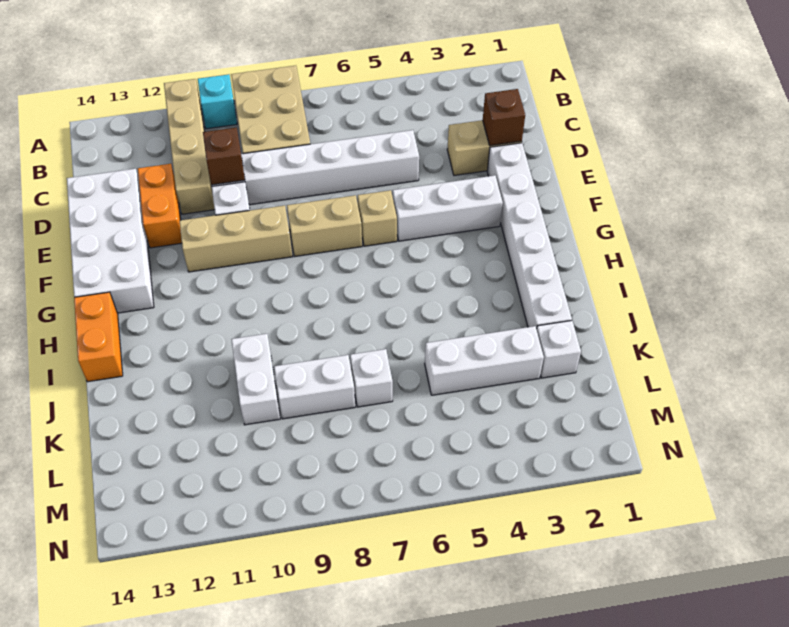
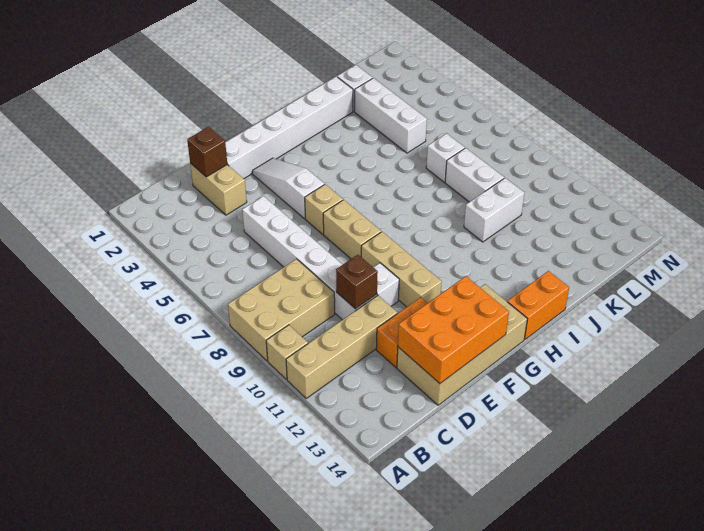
cyan brick A10 level 1 -> tan brick A10 level 1
white brick D13:G14 level 1 -> tan brick D13:G14 level 1
none -> orange brick D13:F14 level 2
white brick F3:F5 level 1 -> white slope F3:F5 level 1 top 5

